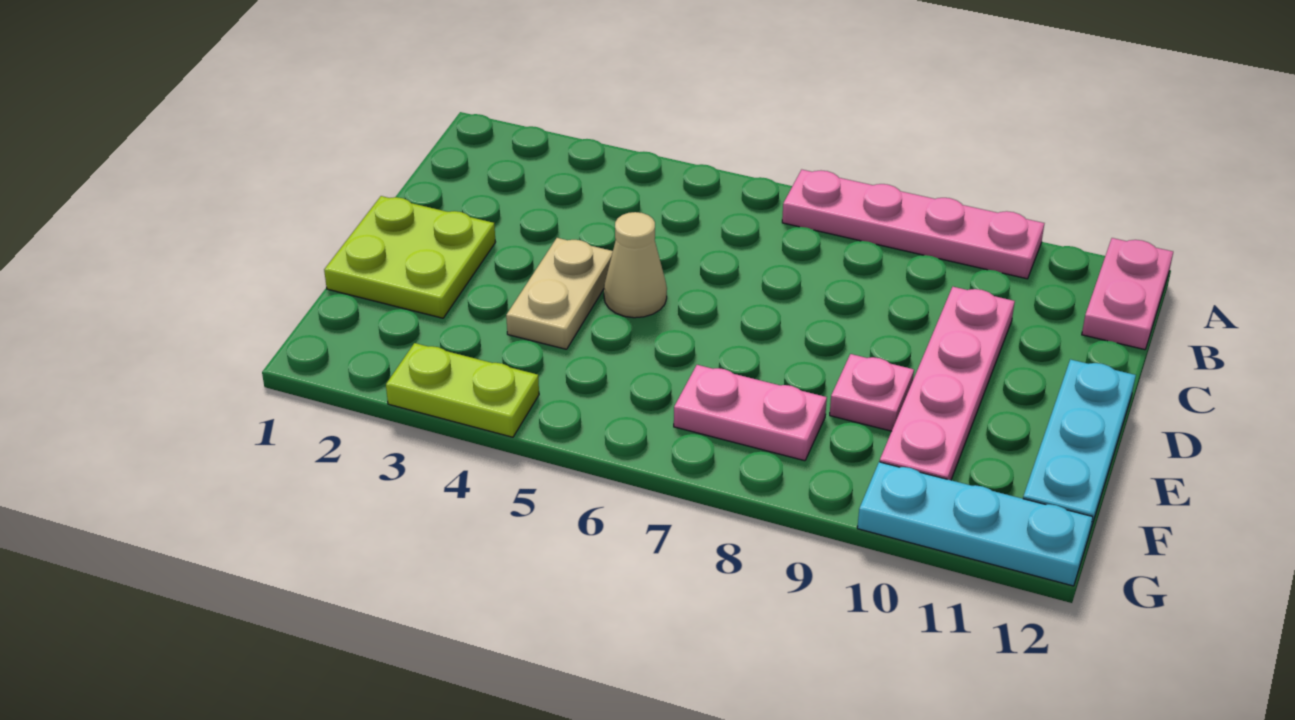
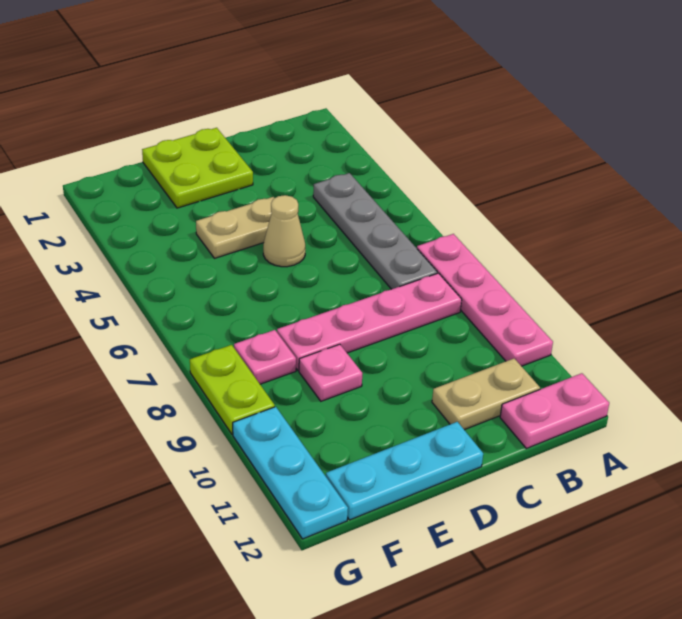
none -> grey plate B4:B7 level 1
none -> tan plate B11:C11 level 1
pink plate C10:F10 level 1 -> pink plate B8:E8 level 1
pink plate F7:F8 level 1 -> pink plate F8 level 1
lime plate G3:G4 level 1 -> lime plate G8:G9 level 1

